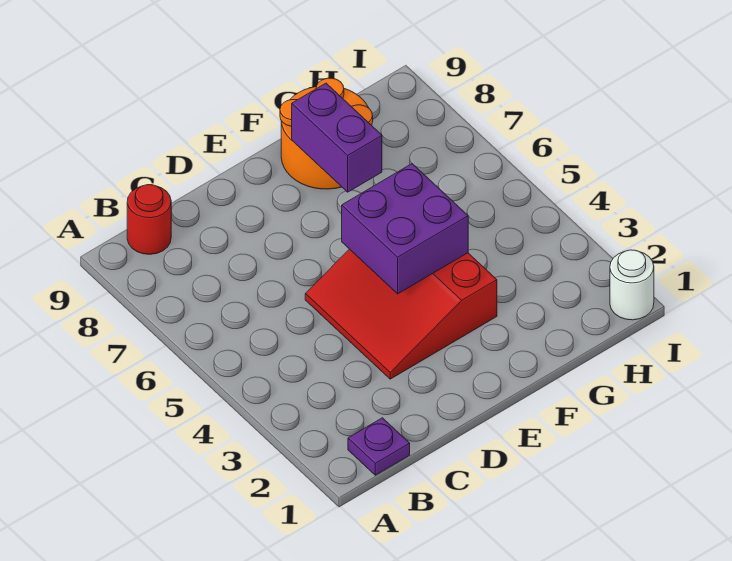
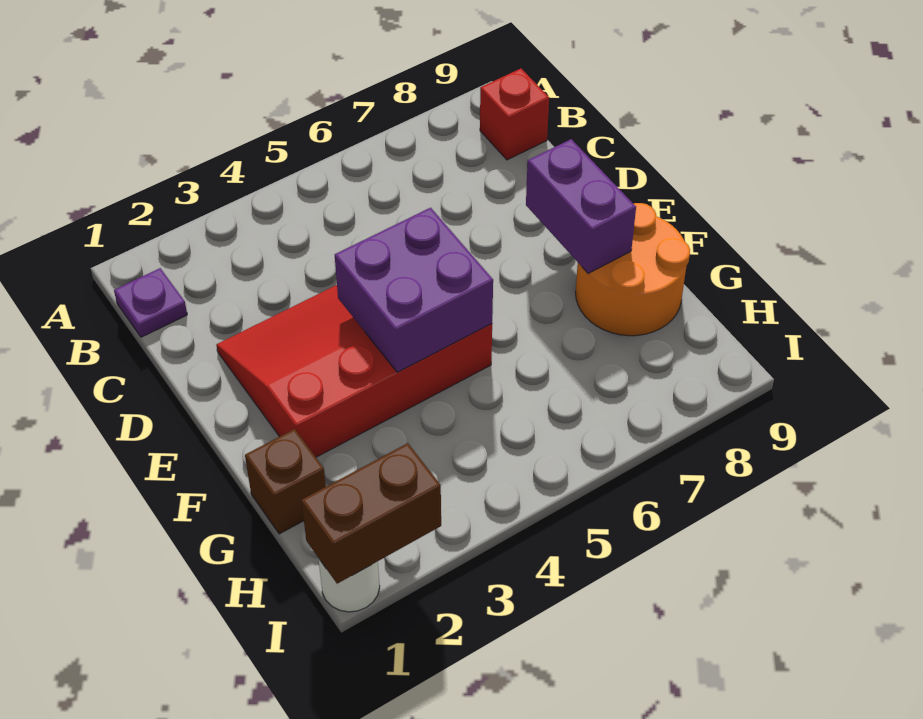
red round brick B9 level 1 -> red brick B9 level 1
red slope D3:F5 level 1 top F -> red slope D2:F5 level 1 top F
purple brick F7:F8 level 2 -> purple brick E8:F8 level 2
none -> brown brick G1 level 1
none -> brown brick I1:I2 level 2

